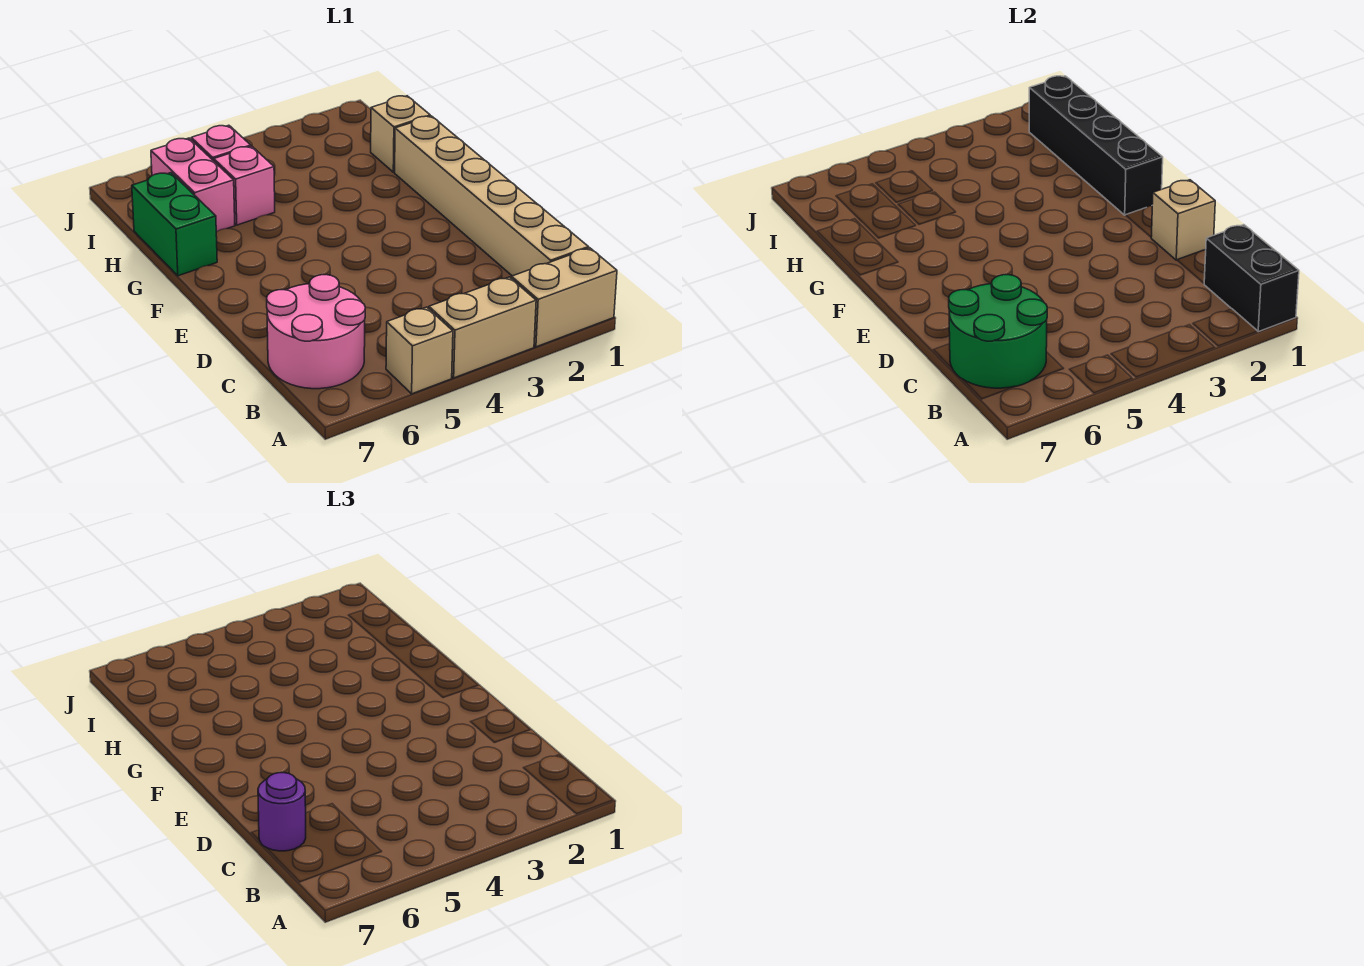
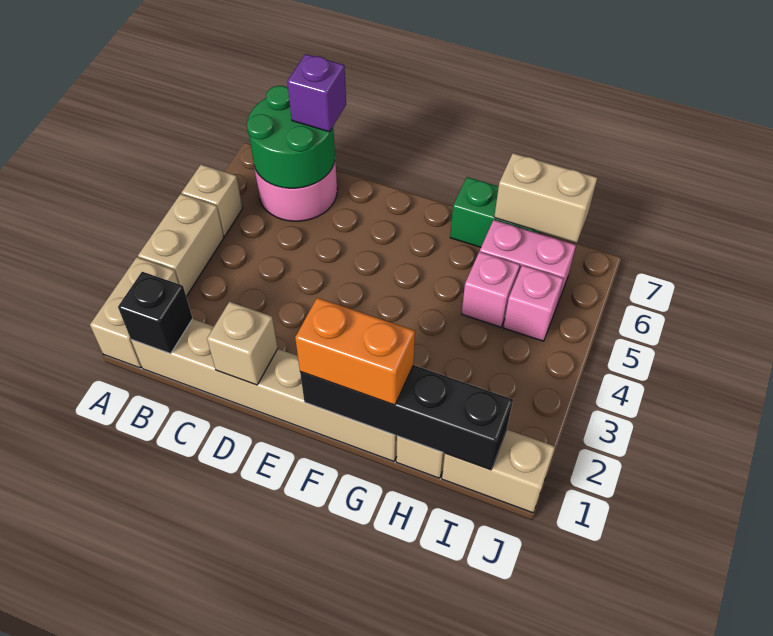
black brick A1:B1 level 2 -> black brick B1 level 2
purple round brick C7 level 3 -> purple brick C7 level 3
none -> orange brick F1:G1 level 3
none -> tan brick H7:I7 level 2
none -> tan brick I1:J1 level 1

